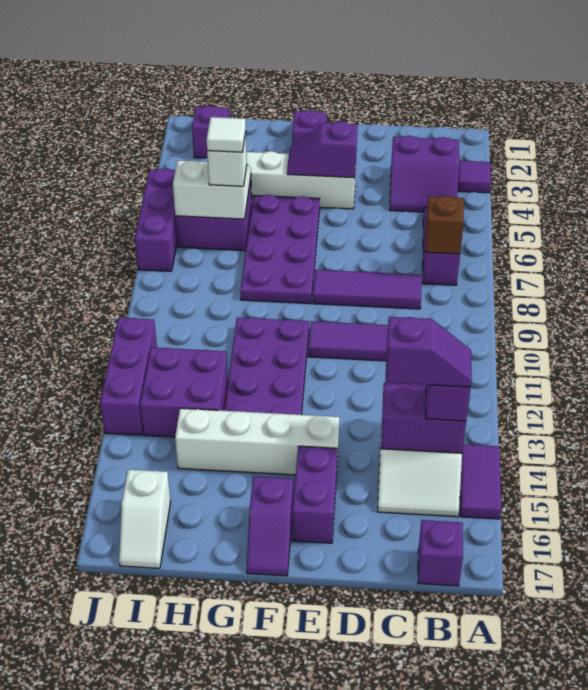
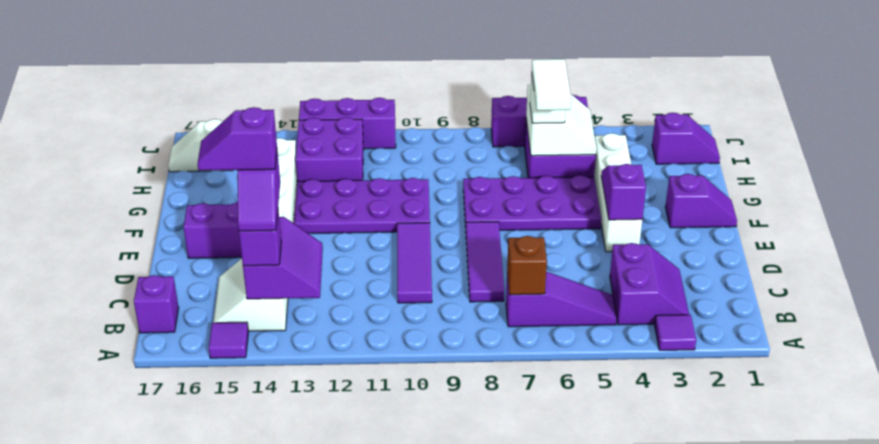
purple tile A14:A15 level 1 -> purple tile A15 level 1
purple slope B3:C4 level 1 top 3 -> purple slope B3:C4 level 1 top 4
purple slope F16:F17 level 1 top 16 -> purple slope C14:C15 level 5 top 14
white tile H6 level 4 -> white tile G6:H6 level 4

